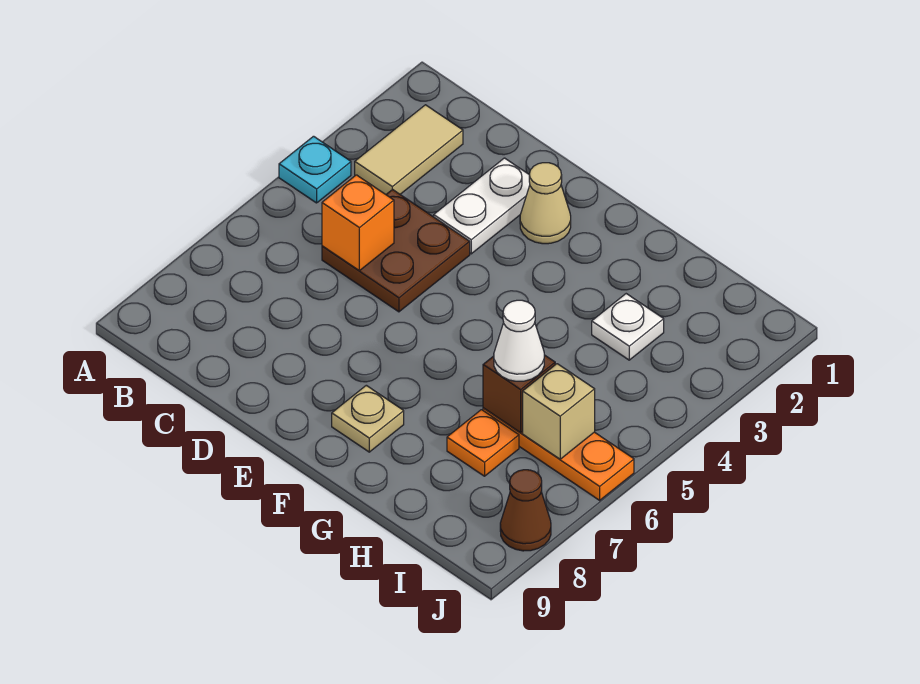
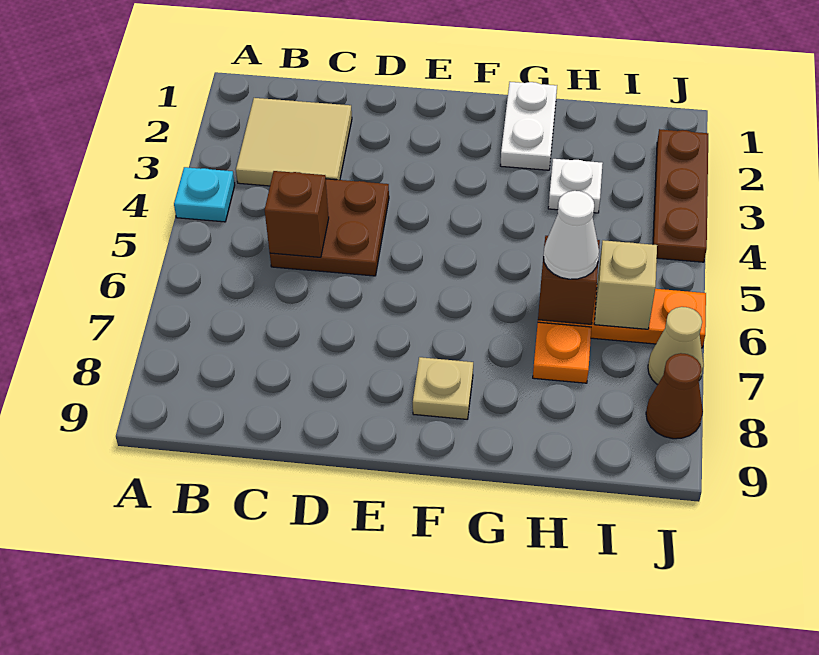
tan tile B2:B3 level 1 -> tan tile B2:C3 level 1
orange brick C5 level 2 -> brown brick C5 level 2
white plate D2:D3 level 1 -> white plate G1:G2 level 1
tan cone E2 level 1 -> tan cone J7 level 1
none -> brown plate J2:J4 level 1

